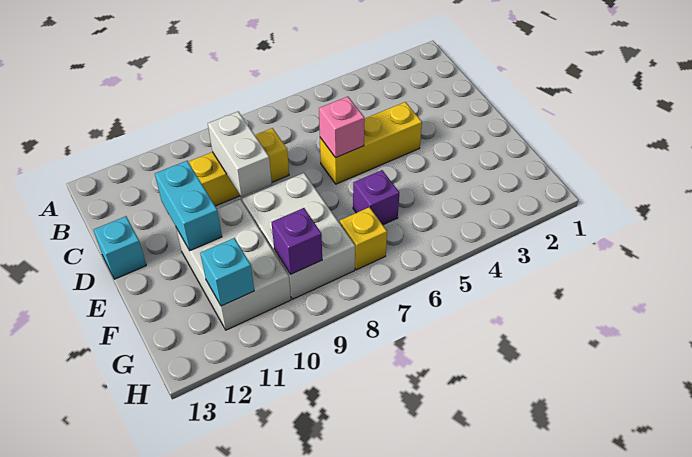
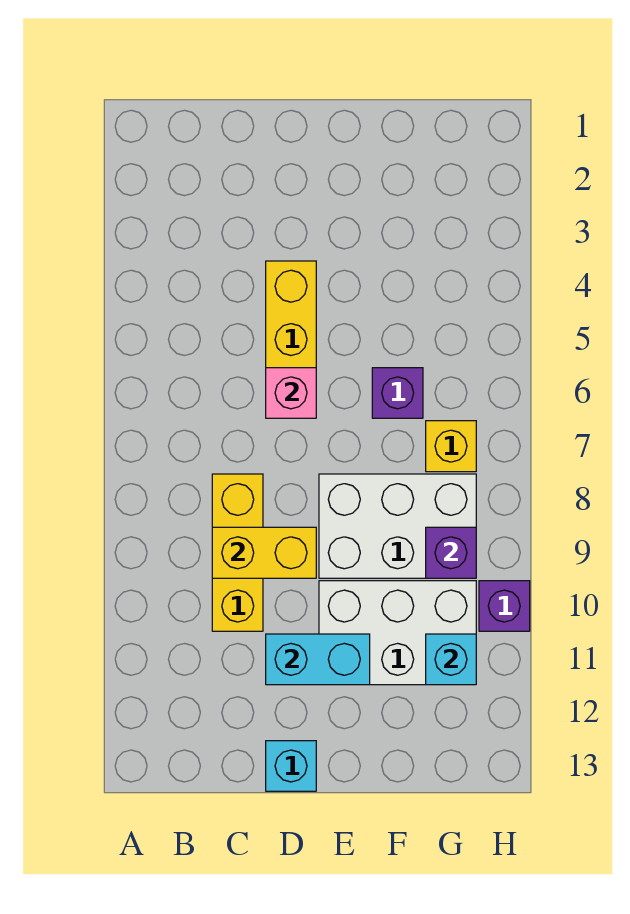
white brick C9:D9 level 2 -> yellow brick C9:D9 level 2
none -> purple brick H10 level 1

